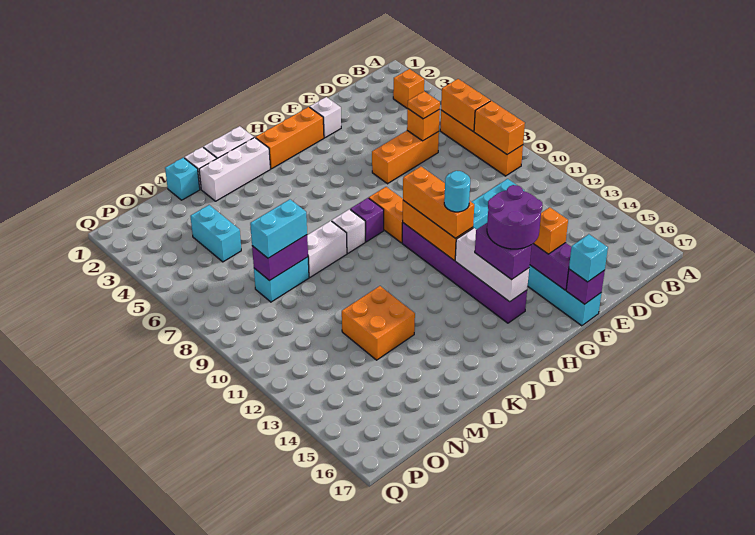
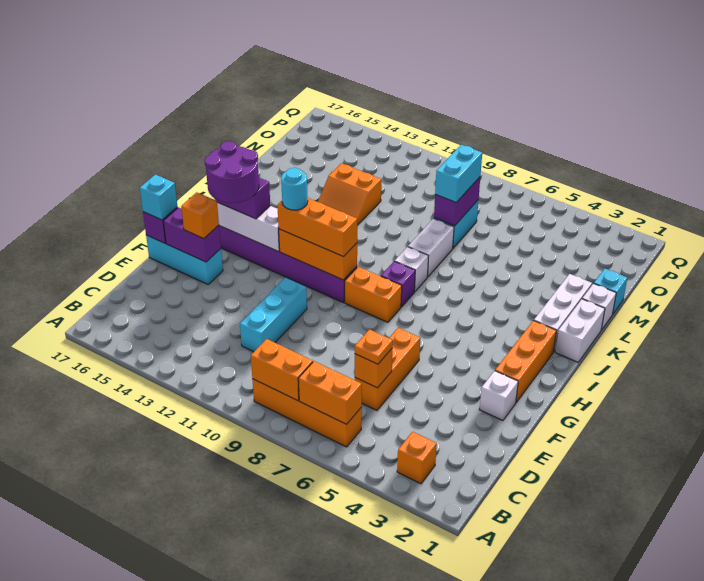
orange brick L12:M13 level 1 -> orange slope L12:M13 level 1 top M
cyan brick N4:N5 level 1 -> none

